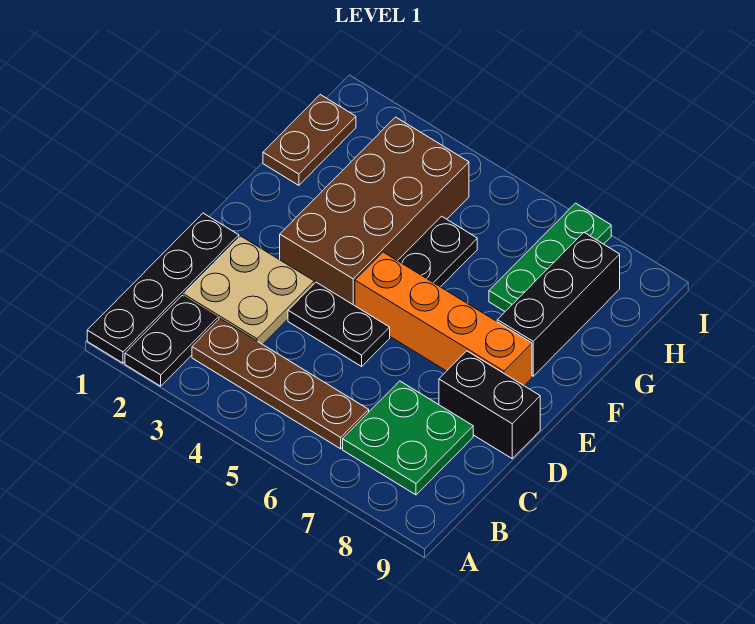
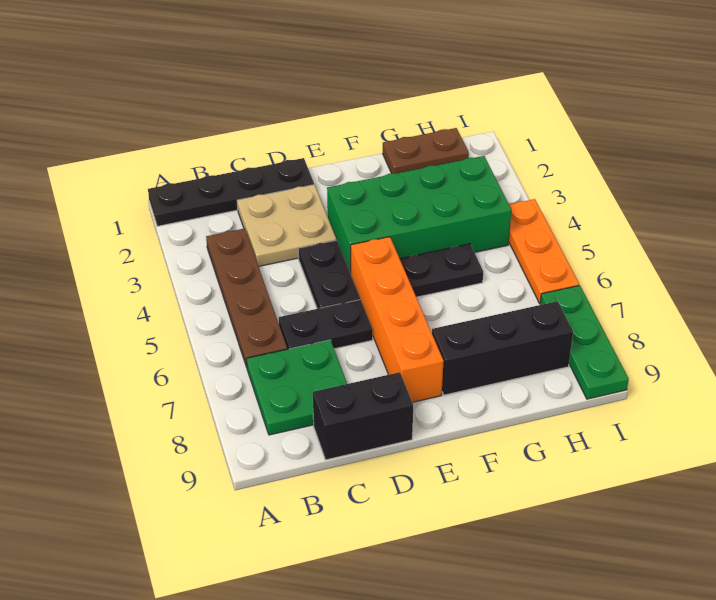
black plate A2:B2 level 1 -> black plate C6:D6 level 1
black brick D8:D9 level 1 -> black brick C9:D9 level 1
brown brick E3:H4 level 1 -> green brick E3:H4 level 1
green plate G7:I7 level 1 -> green plate I7:I9 level 1
none -> orange plate I4:I6 level 1

